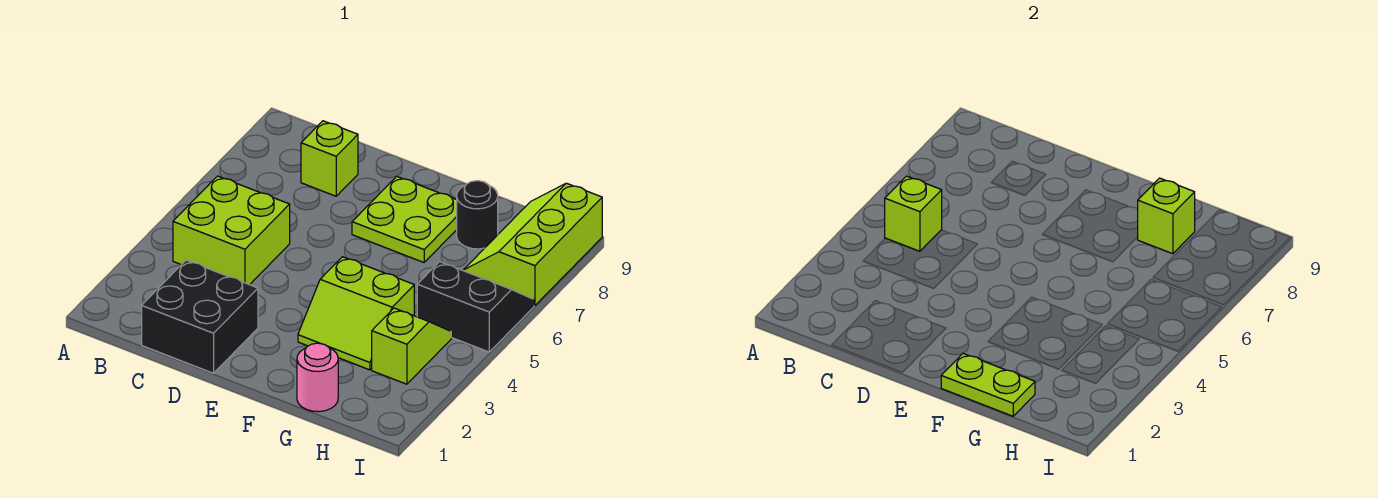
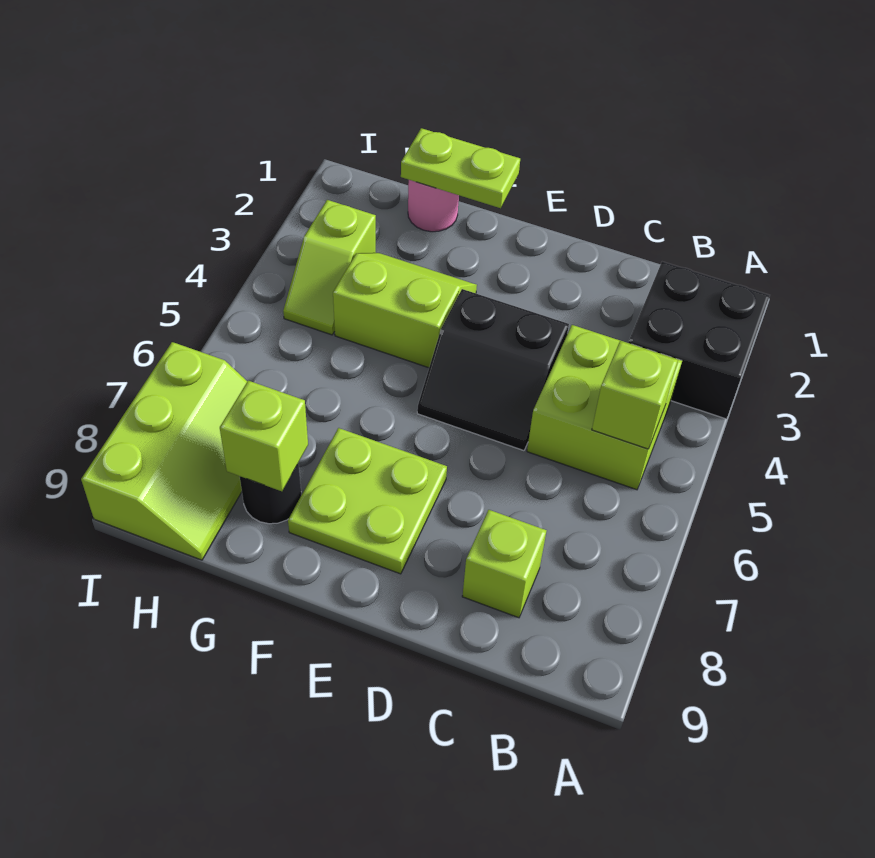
black brick C1:D2 level 1 -> black brick A2:B3 level 1
black slope H5:I6 level 1 top 5 -> black slope D4:E5 level 1 top 4

